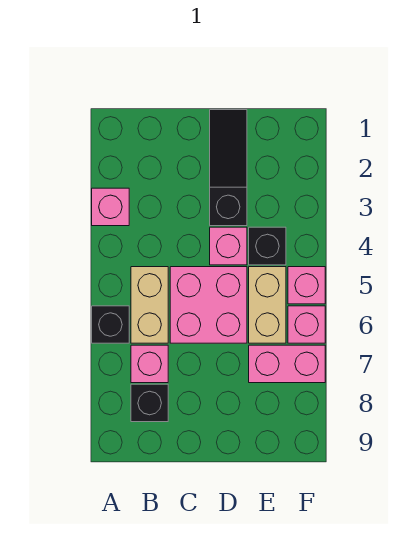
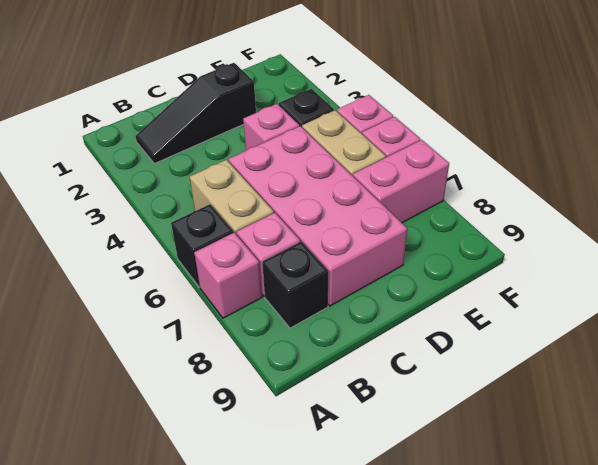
pink brick A3 level 1 -> pink brick A7 level 1
pink brick C5:D6 level 1 -> pink brick C5:D8 level 1
black slope D1:D3 level 1 top 3 -> black slope B2:D2 level 1 top D

